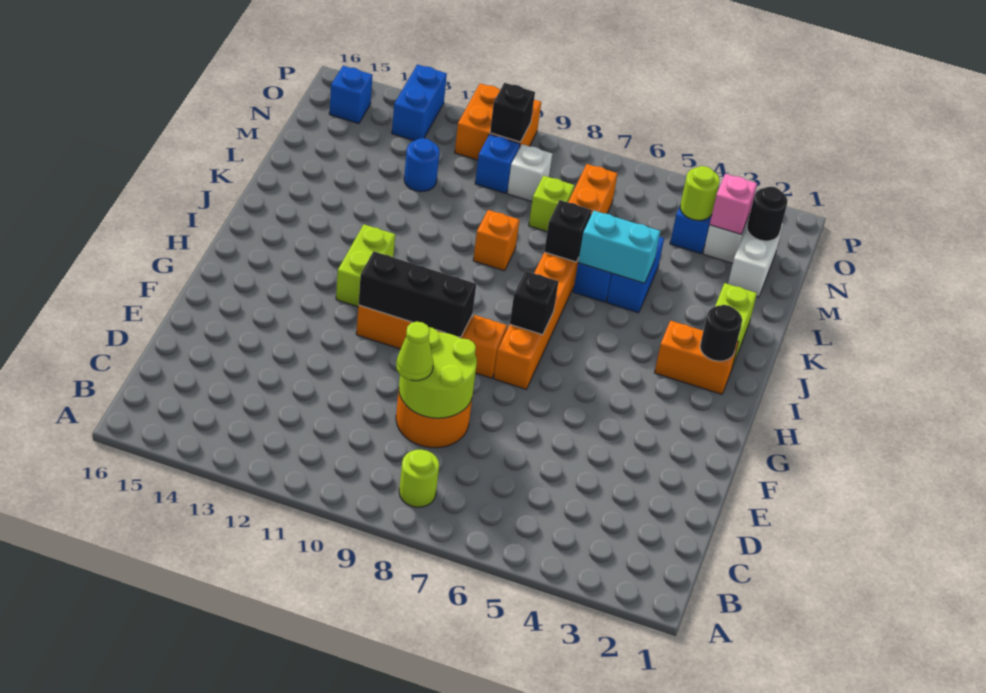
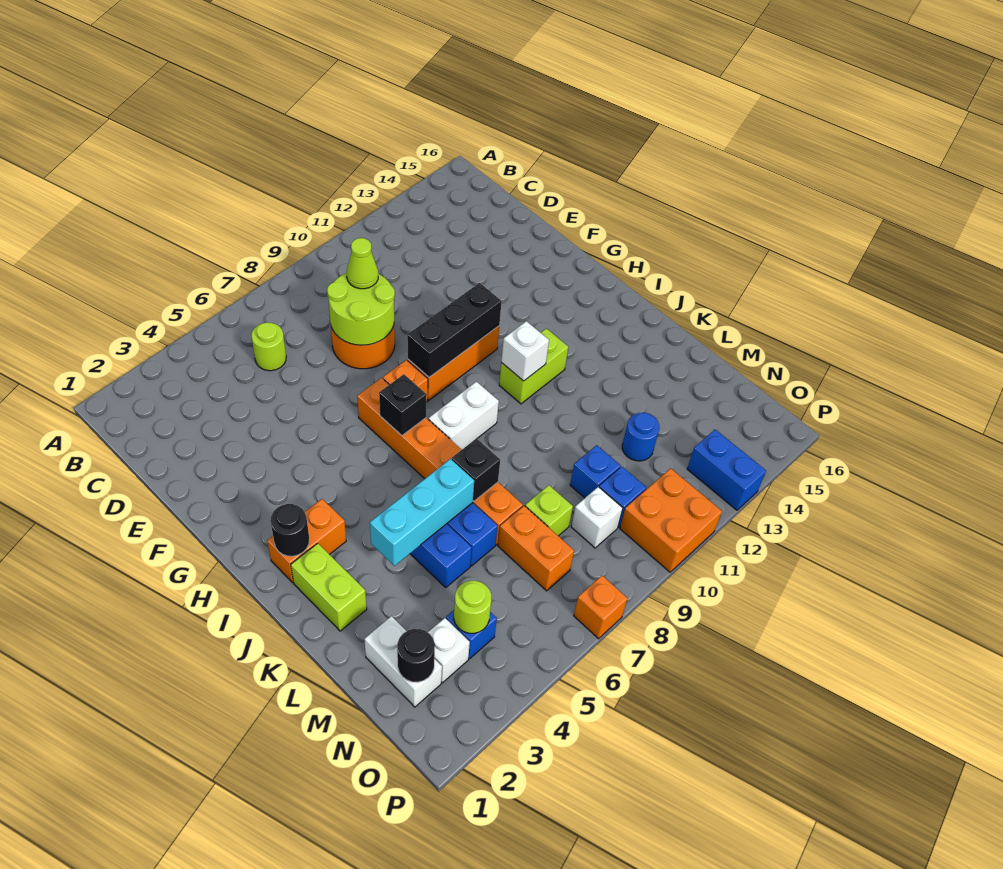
lime round brick B8 level 1 -> lime round brick C6 level 1
lime brick H12:I12 level 1 -> lime brick I11:I12 level 1
none -> white brick I8:I9 level 1
none -> white brick I11 level 2
cyan brick K5:K6 level 2 -> cyan brick K4:K6 level 2
orange brick K9 level 1 -> orange brick P7 level 1
pink brick N3 level 2 -> none
black brick O10 level 2 -> none
blue brick O15 level 1 -> blue brick M10 level 1

